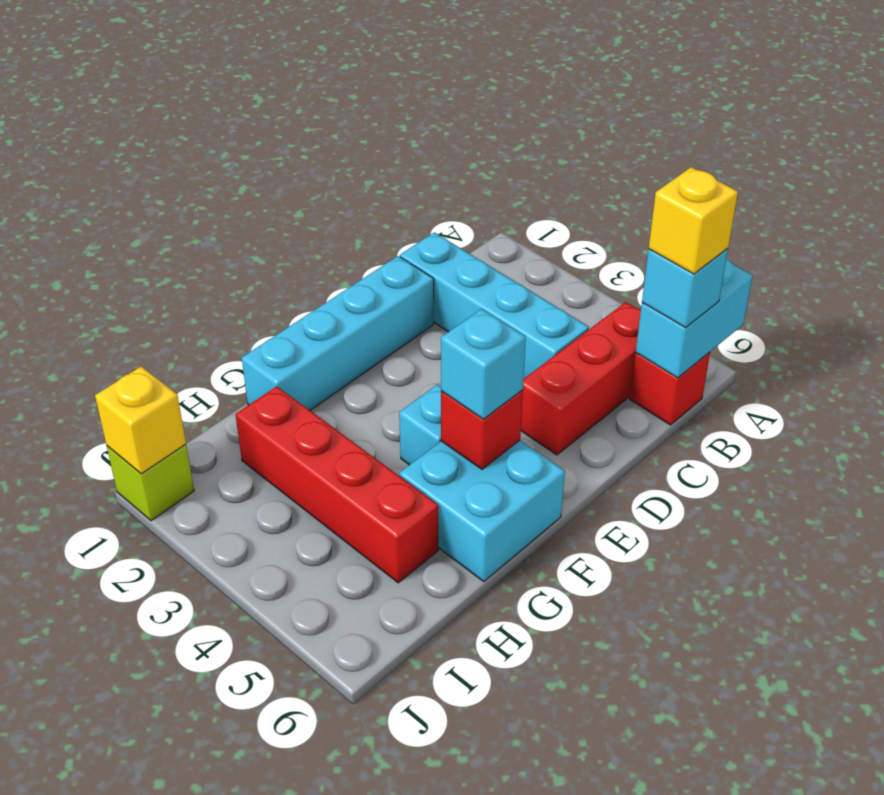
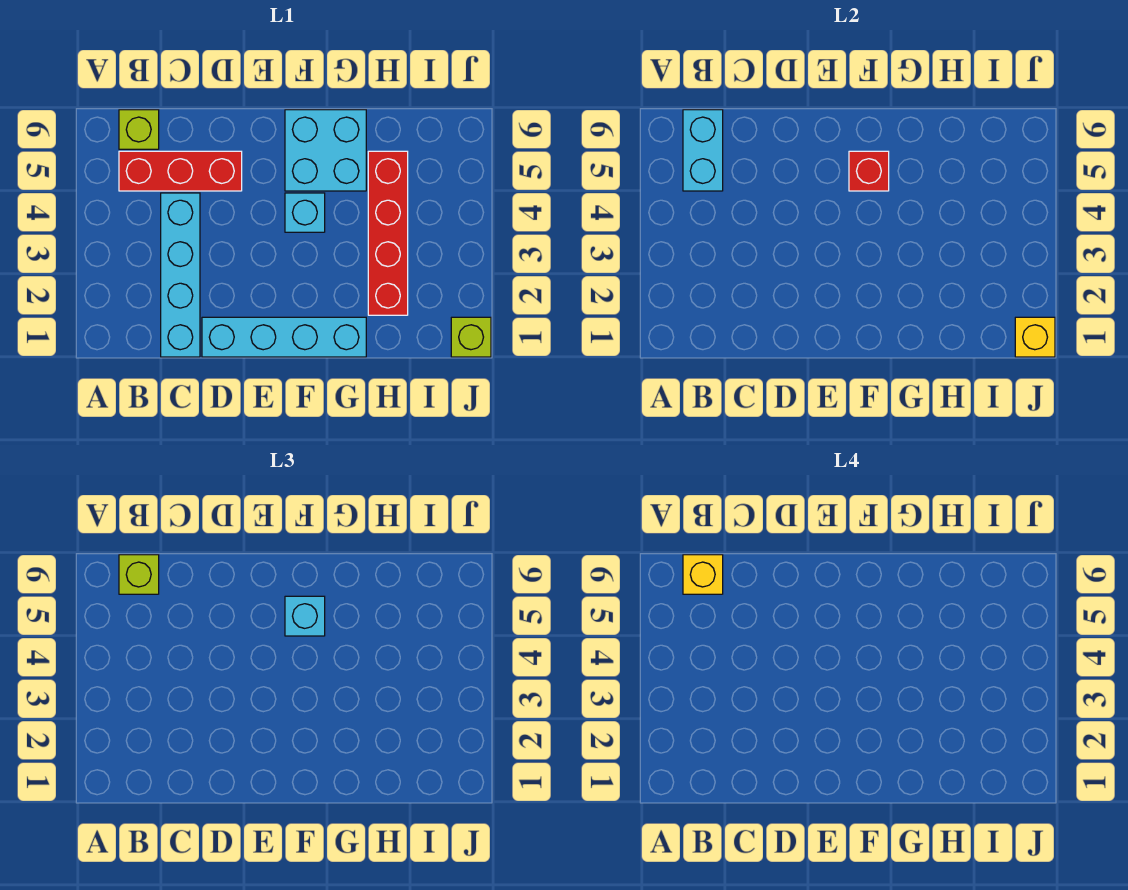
cyan brick A6:B6 level 2 -> cyan brick B5:B6 level 2
red brick B6 level 1 -> lime brick B6 level 1
cyan brick B6 level 3 -> lime brick B6 level 3

